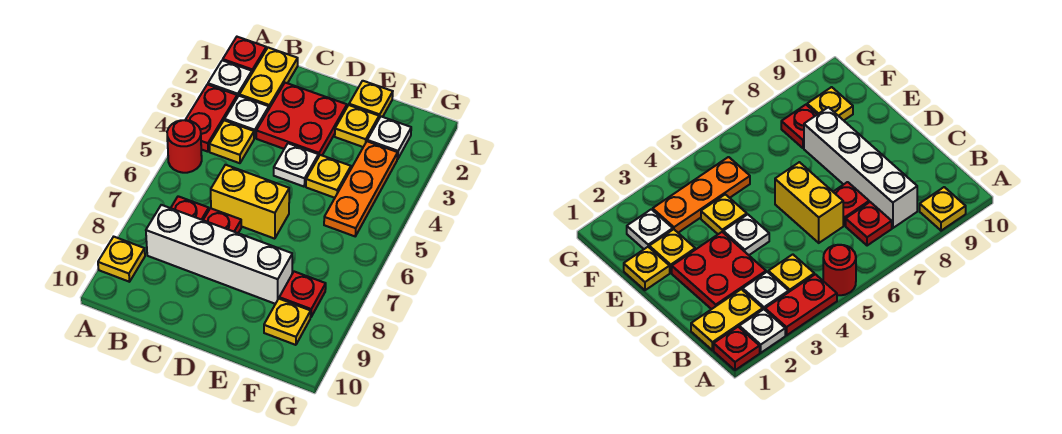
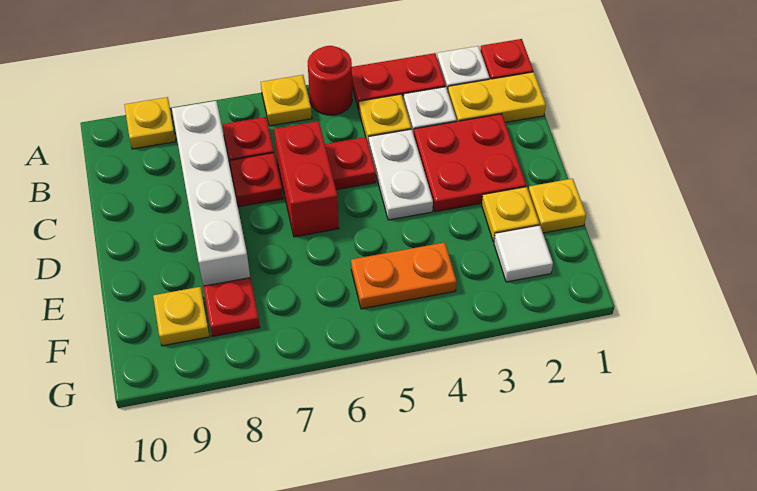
none -> red plate C5 level 1
yellow brick C6:D6 level 1 -> red brick C6:D6 level 1
white plate D4 level 1 -> white plate C4:D4 level 1
yellow plate E4 level 1 -> yellow plate A6 level 1
white plate F2 level 1 -> white tile F2 level 1
orange plate F3:F5 level 1 -> orange plate F4:F5 level 1

